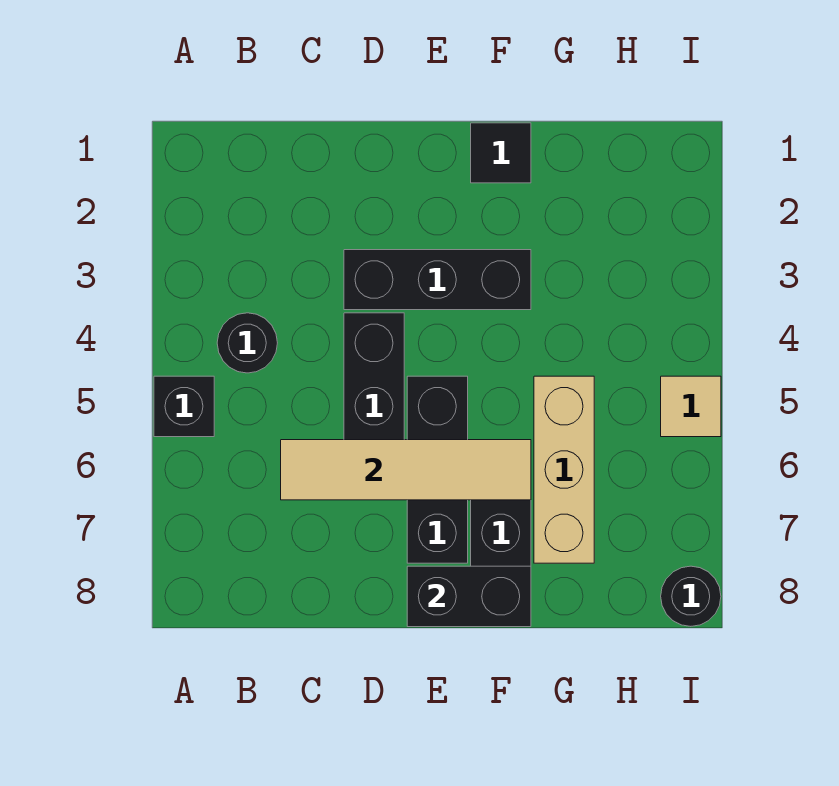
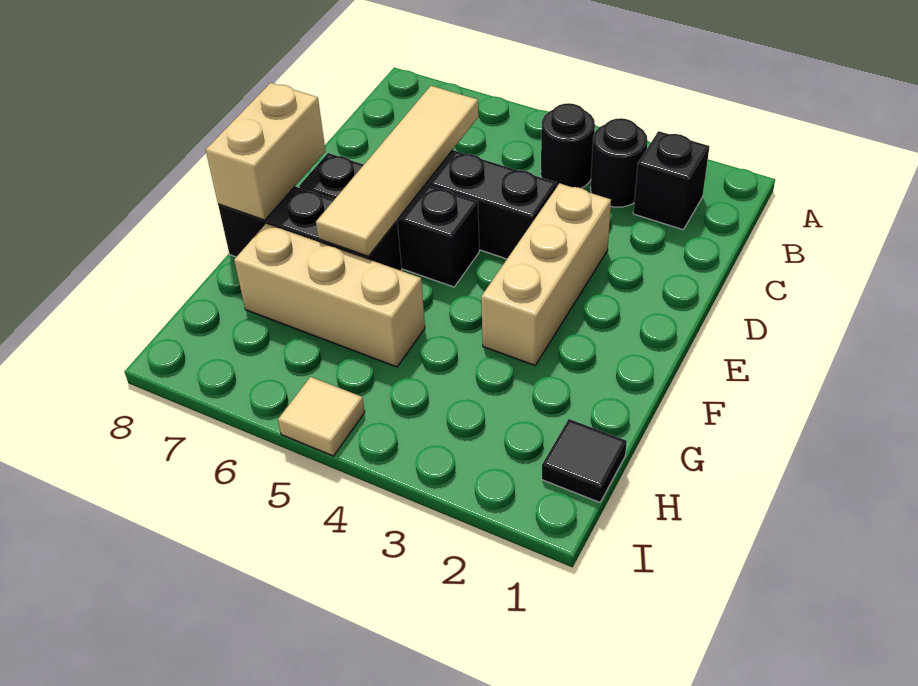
black brick A5 level 1 -> black brick B2 level 1
black brick D3:F3 level 1 -> tan brick D3:F3 level 1
black brick E8:F8 level 2 -> tan brick E8:F8 level 2
black tile F1 level 1 -> black tile H1 level 1
black round brick I8 level 1 -> black round brick B3 level 1

